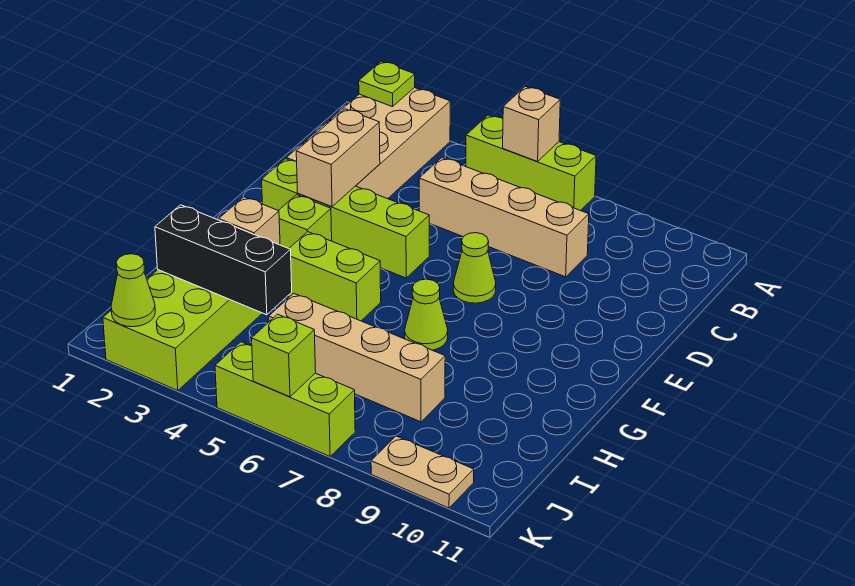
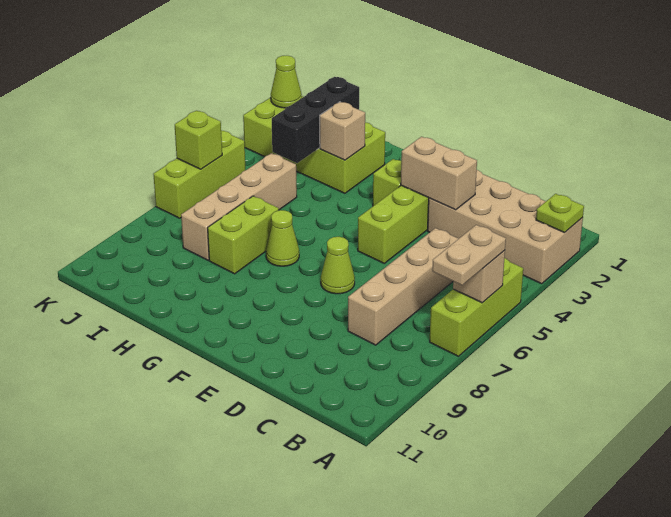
lime brick G4:G5 level 1 -> lime brick H7:H8 level 1
tan plate K9:K10 level 1 -> tan plate A6:A7 level 3

